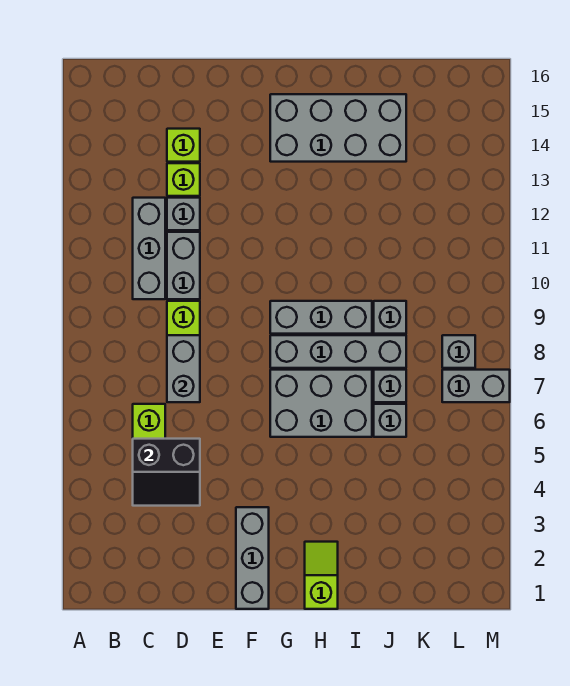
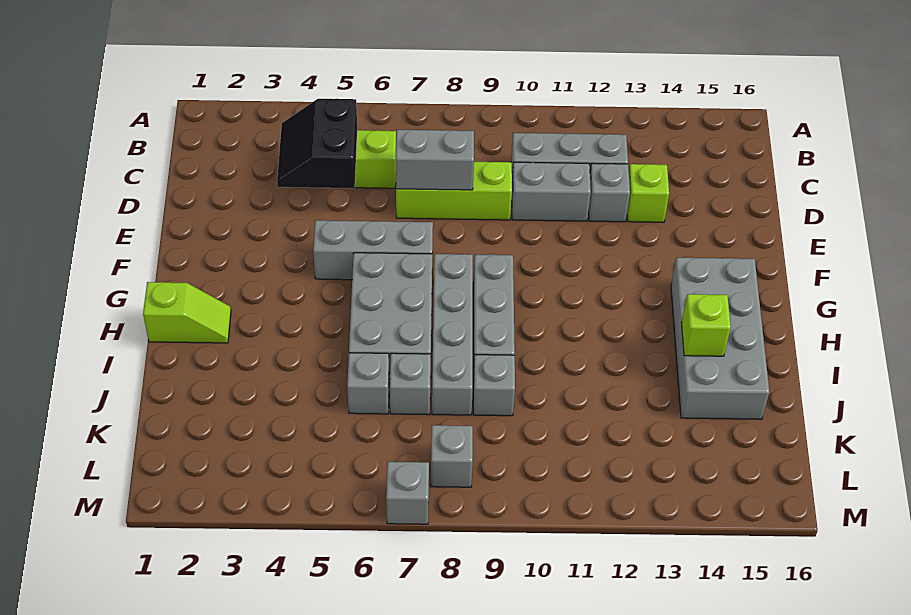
lime brick D14 level 1 -> lime brick I14 level 2
grey brick F1:F3 level 1 -> grey brick F5:F7 level 1
grey brick L7:M7 level 1 -> grey brick M7 level 1

